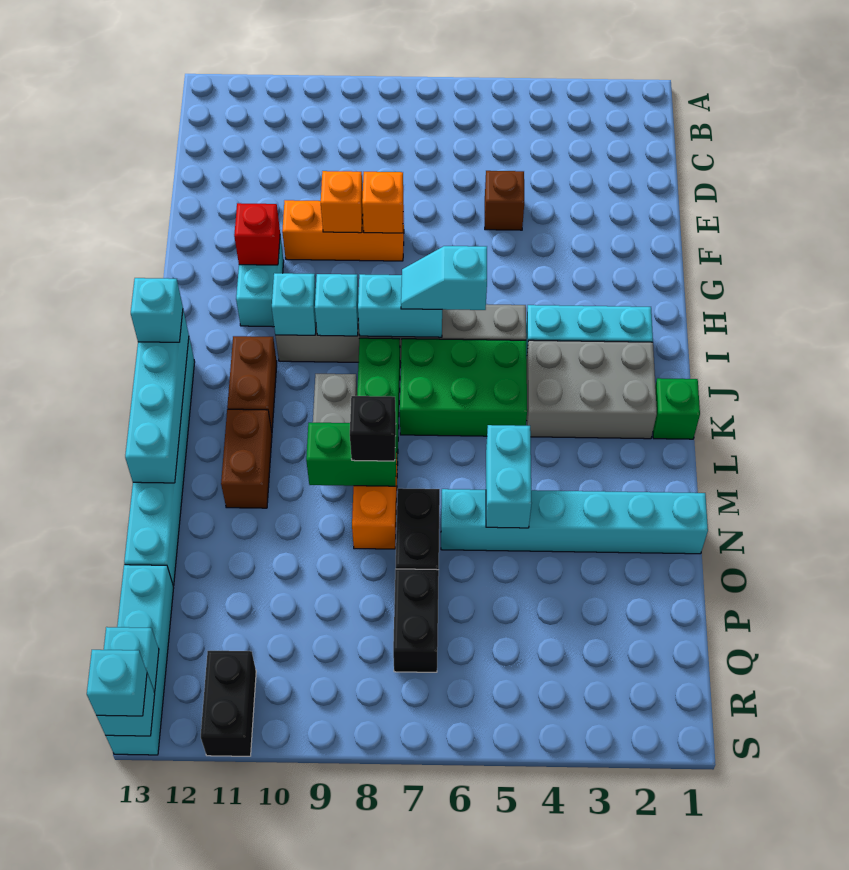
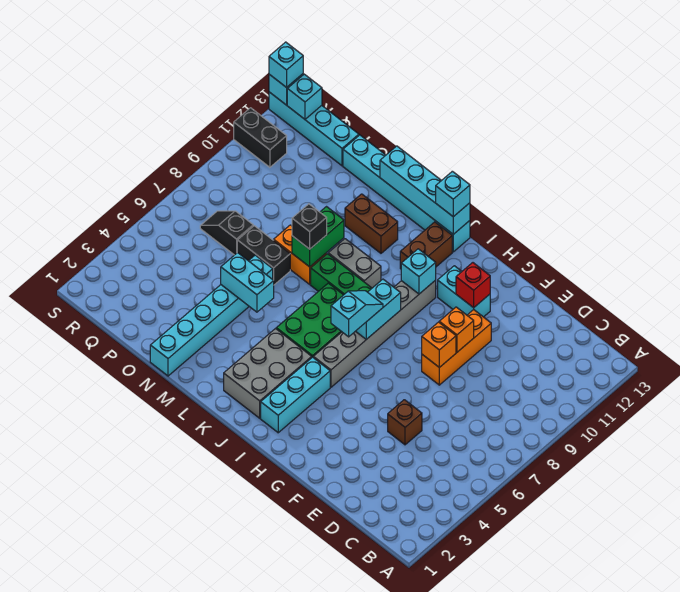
cyan brick I9 level 2 -> none
brown brick J11:K11 level 1 -> brown brick J11:J12 level 1
green brick K1 level 1 -> none
black brick P7:Q7 level 1 -> black slope P7:Q7 level 1 top P

